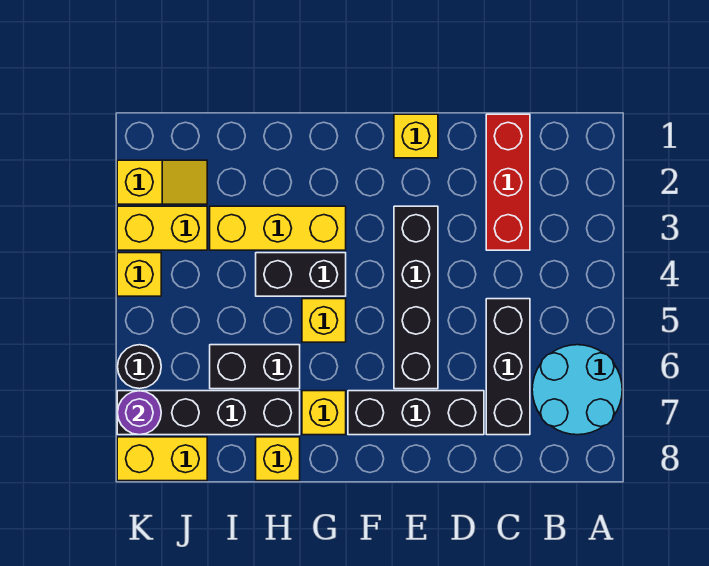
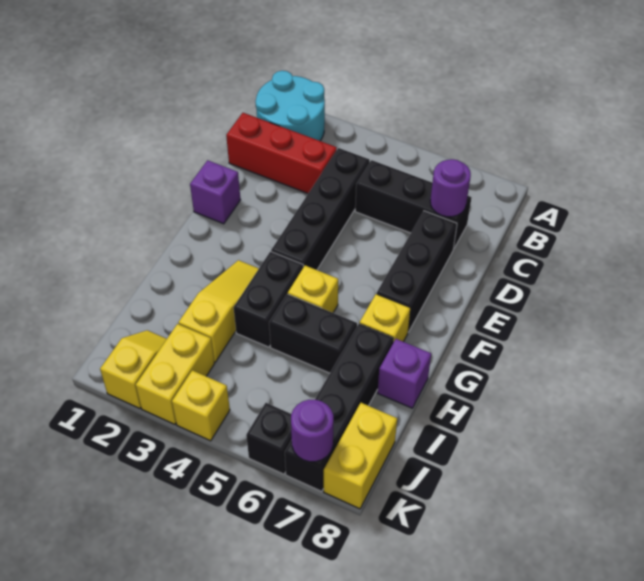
cyan round brick A6:B7 level 1 -> cyan round brick A1:B2 level 1
none -> purple round brick C7 level 2
yellow brick E1 level 1 -> purple brick E1 level 1
black brick E3:E6 level 1 -> black brick C4:F4 level 1
yellow brick G3:I3 level 1 -> yellow slope G3:I3 level 1 top I
black brick H6:I6 level 1 -> black brick H5:H6 level 1
yellow brick H8 level 1 -> purple brick H8 level 1
black round brick K6 level 1 -> black brick K6 level 1

